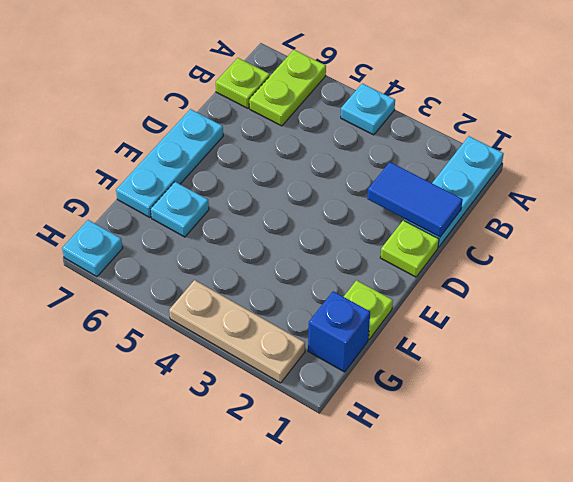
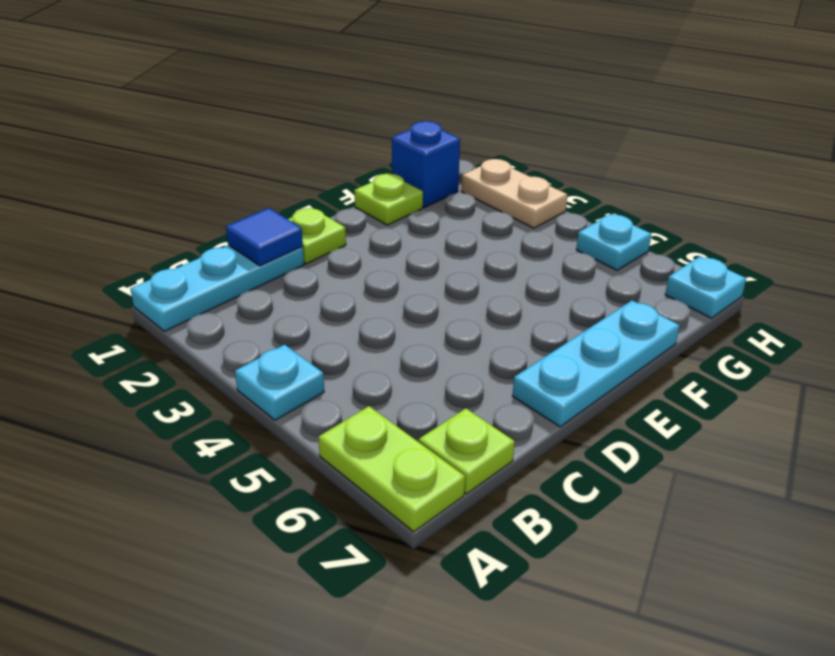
lime plate A6:B6 level 1 -> lime plate A6:A7 level 1
blue tile C1:C2 level 2 -> blue tile C1 level 2
cyan plate F6 level 1 -> cyan plate H5 level 1
tan plate H2:H4 level 1 -> tan plate H2:H3 level 1

